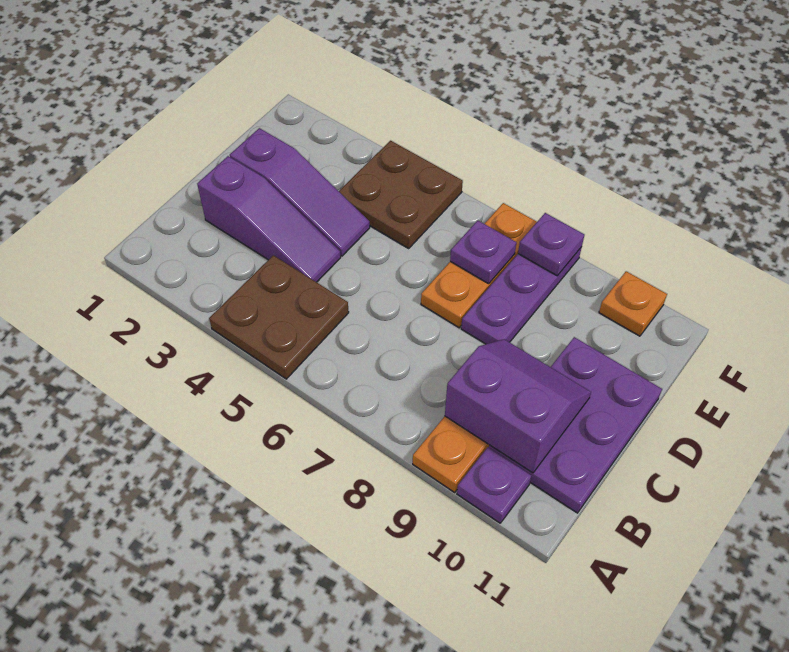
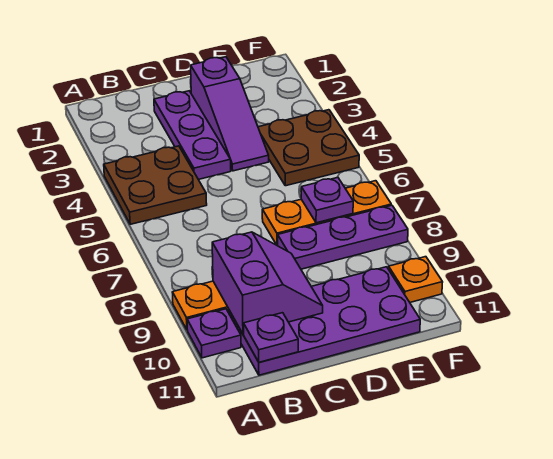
purple plate B10:D11 level 1 -> purple plate B10:E11 level 1
purple slope C2:C4 level 1 top 2 -> purple plate C2:C4 level 1
purple plate F8 level 2 -> purple plate B11 level 2

